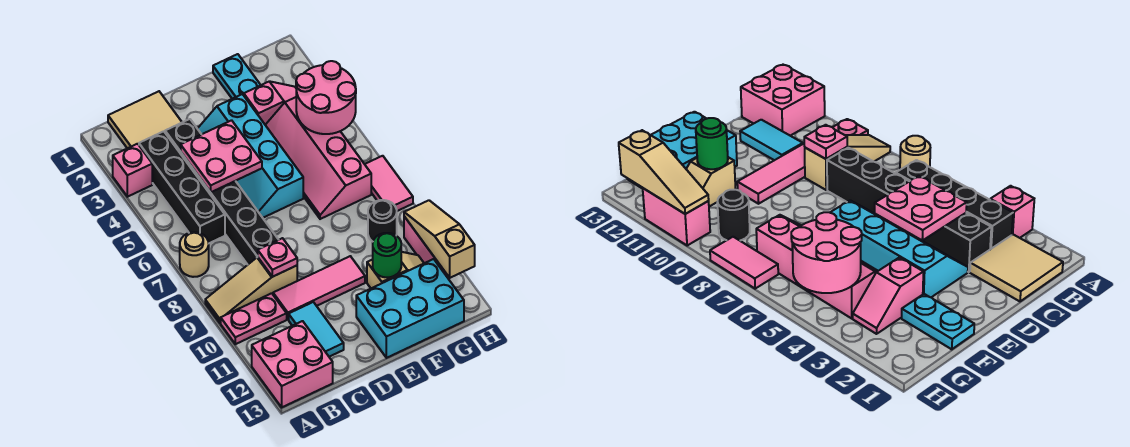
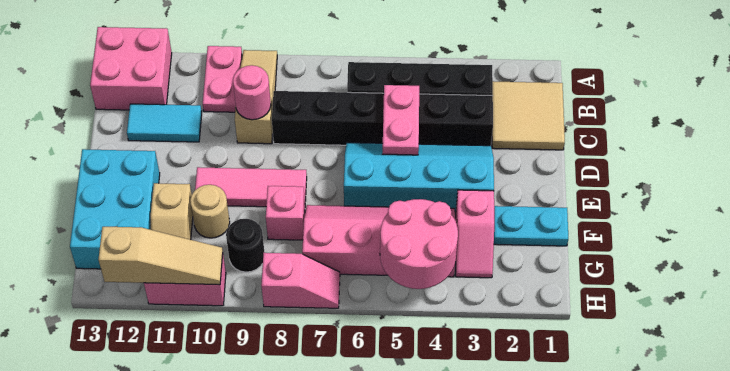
pink brick A3 level 1 -> pink brick F8 level 1
tan round brick A7 level 1 -> tan round brick F10 level 1
pink plate C4:D5 level 2 -> pink plate C5:D5 level 2
pink plate C9 level 2 -> pink round brick C9 level 2
pink tile C10:E10 level 1 -> pink tile E8:E10 level 1
green round brick F11 level 2 -> none
pink tile H7:H8 level 1 -> pink slope H7:H8 level 1 top 8

